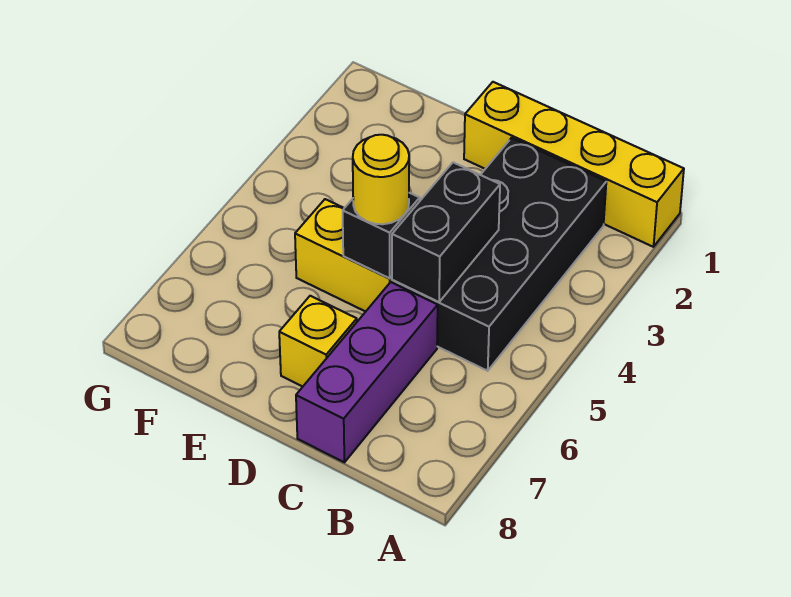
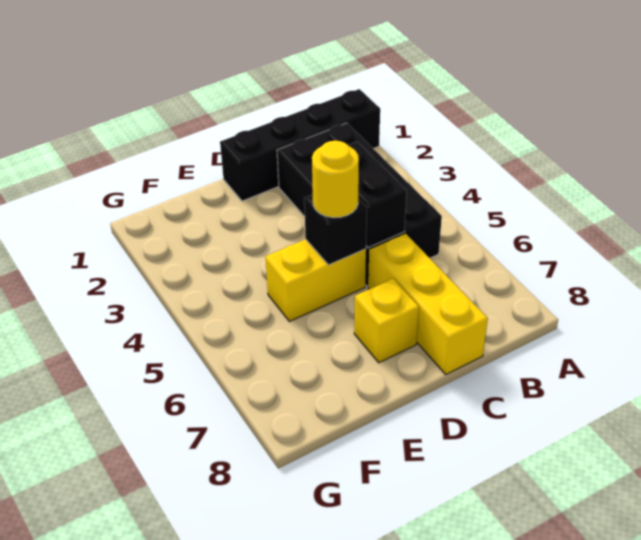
yellow brick A1:D1 level 1 -> black brick A1:D1 level 1
purple brick C6:C8 level 1 -> yellow brick C6:C8 level 1

